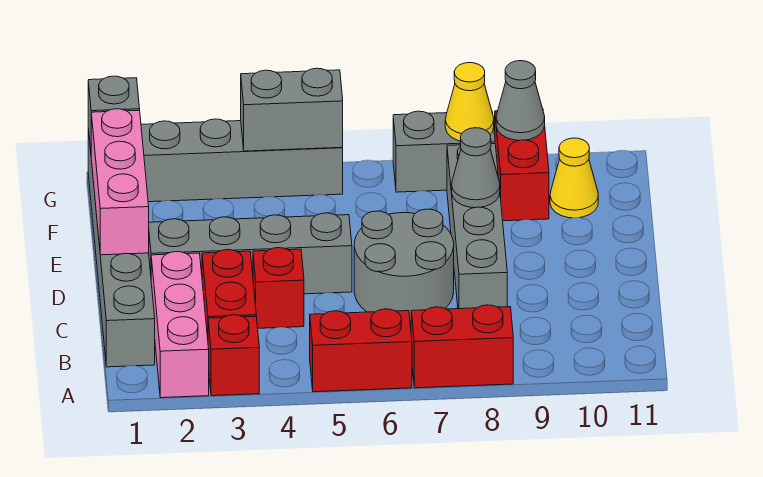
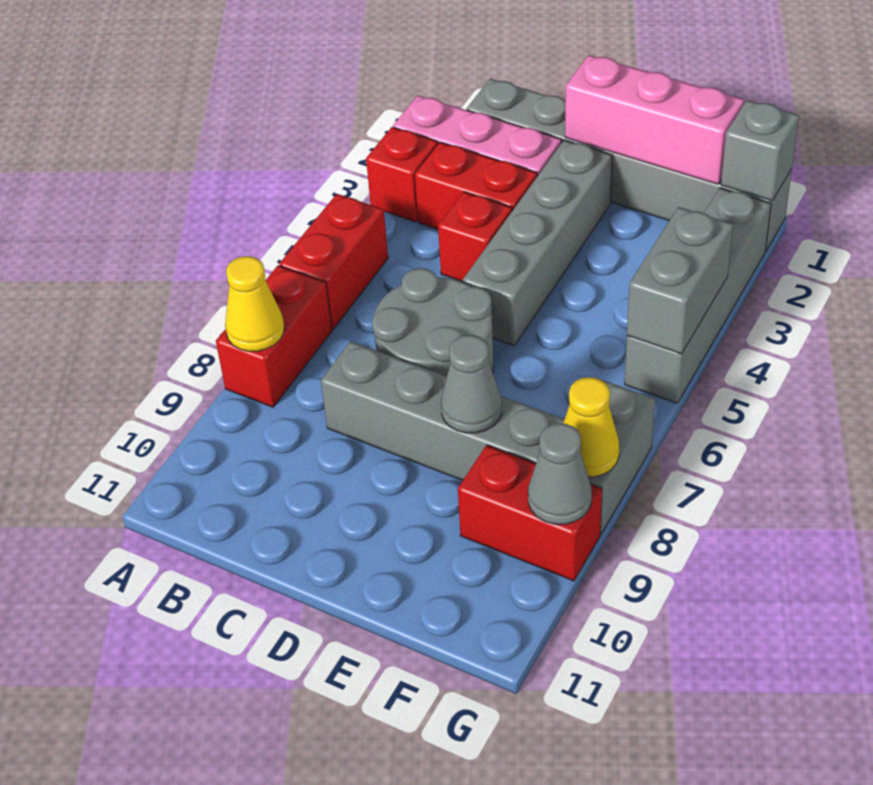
yellow cone F10 level 1 -> yellow cone A8 level 2

